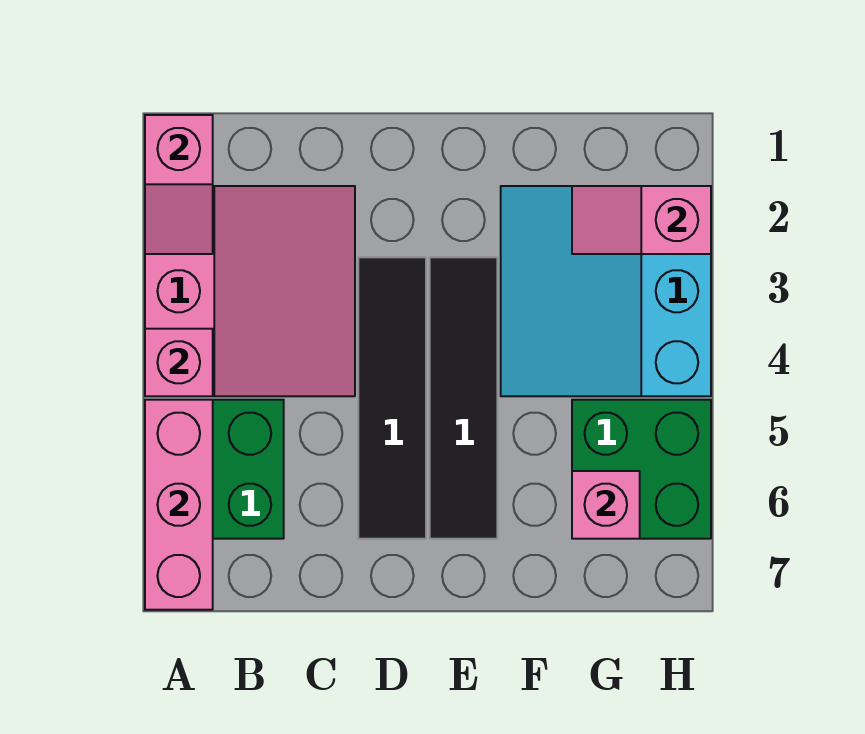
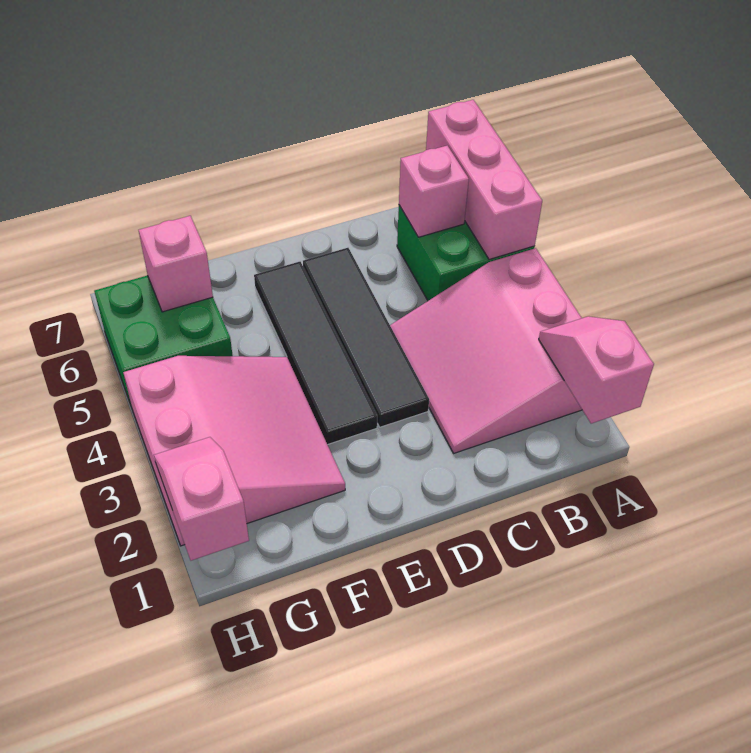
pink brick A4 level 2 -> pink brick B6 level 2
cyan slope F2:H4 level 1 top H -> pink slope F2:H4 level 1 top H
pink slope G2:H2 level 2 top H -> pink slope H1:H2 level 2 top 1

